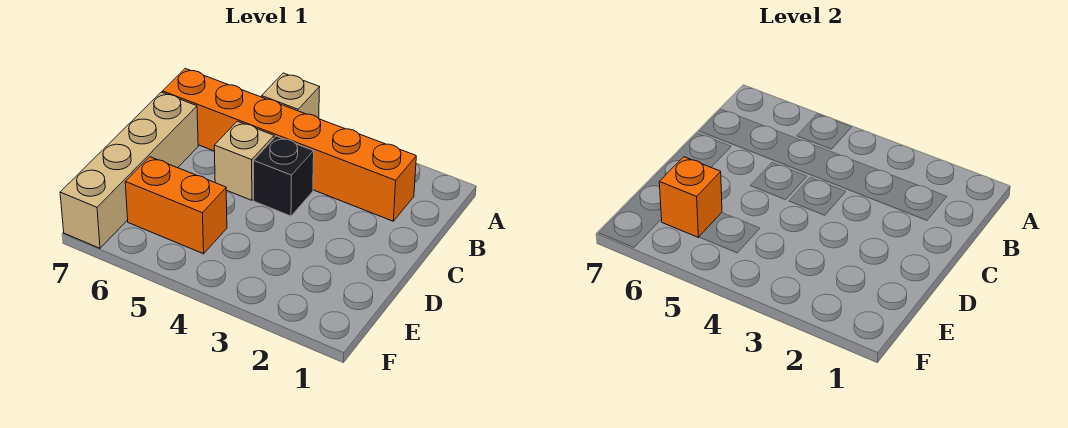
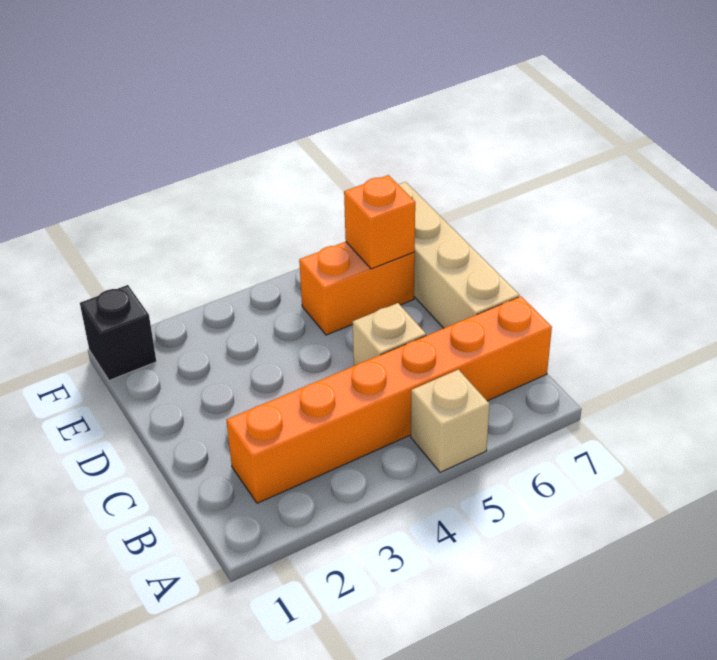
black brick C4 level 1 -> black brick F1 level 1

